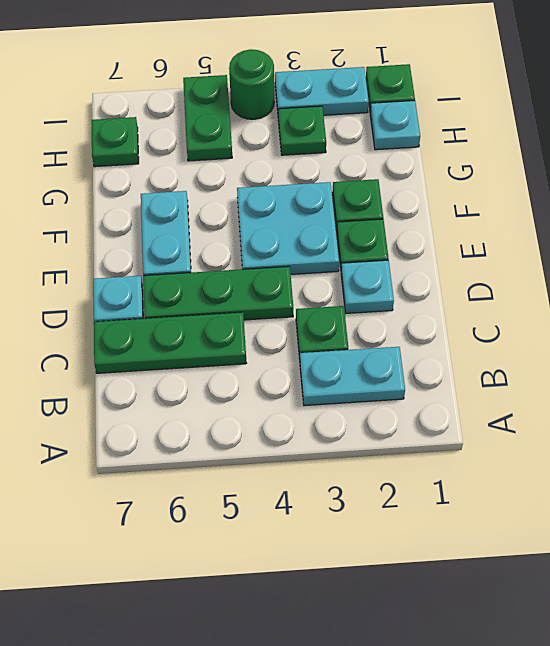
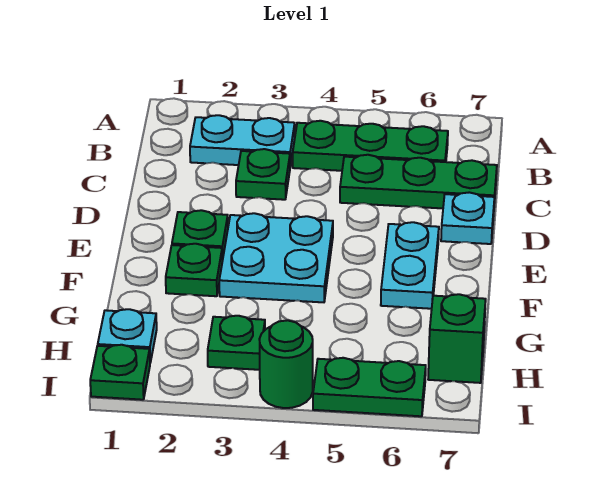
cyan plate D2 level 1 -> none
green plate D4:D6 level 1 -> green plate B4:B6 level 1
green plate H5:I5 level 1 -> green plate I5:I6 level 1
green plate H7 level 1 -> green brick H7 level 1
cyan plate I2:I3 level 1 -> none

